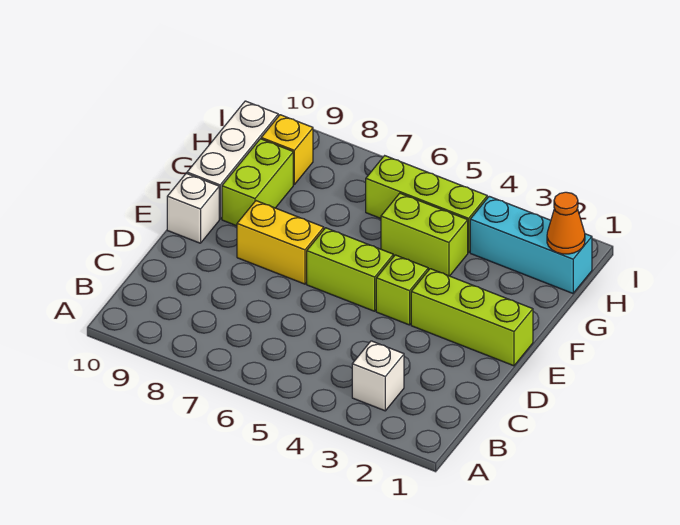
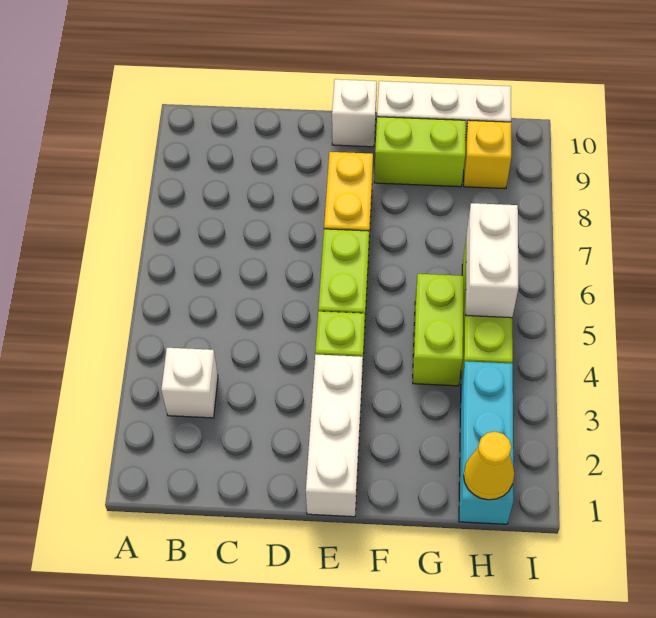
lime brick E1:E3 level 1 -> white brick E1:E3 level 1
orange cone H1 level 2 -> yellow cone H1 level 2
none -> white brick H5:H6 level 2

